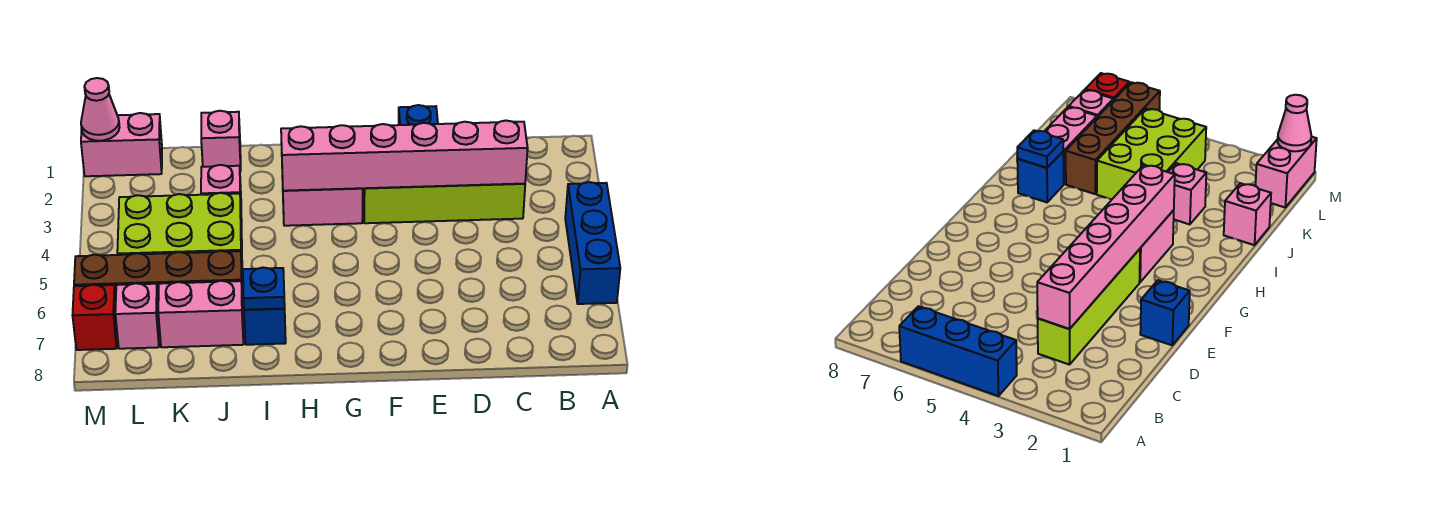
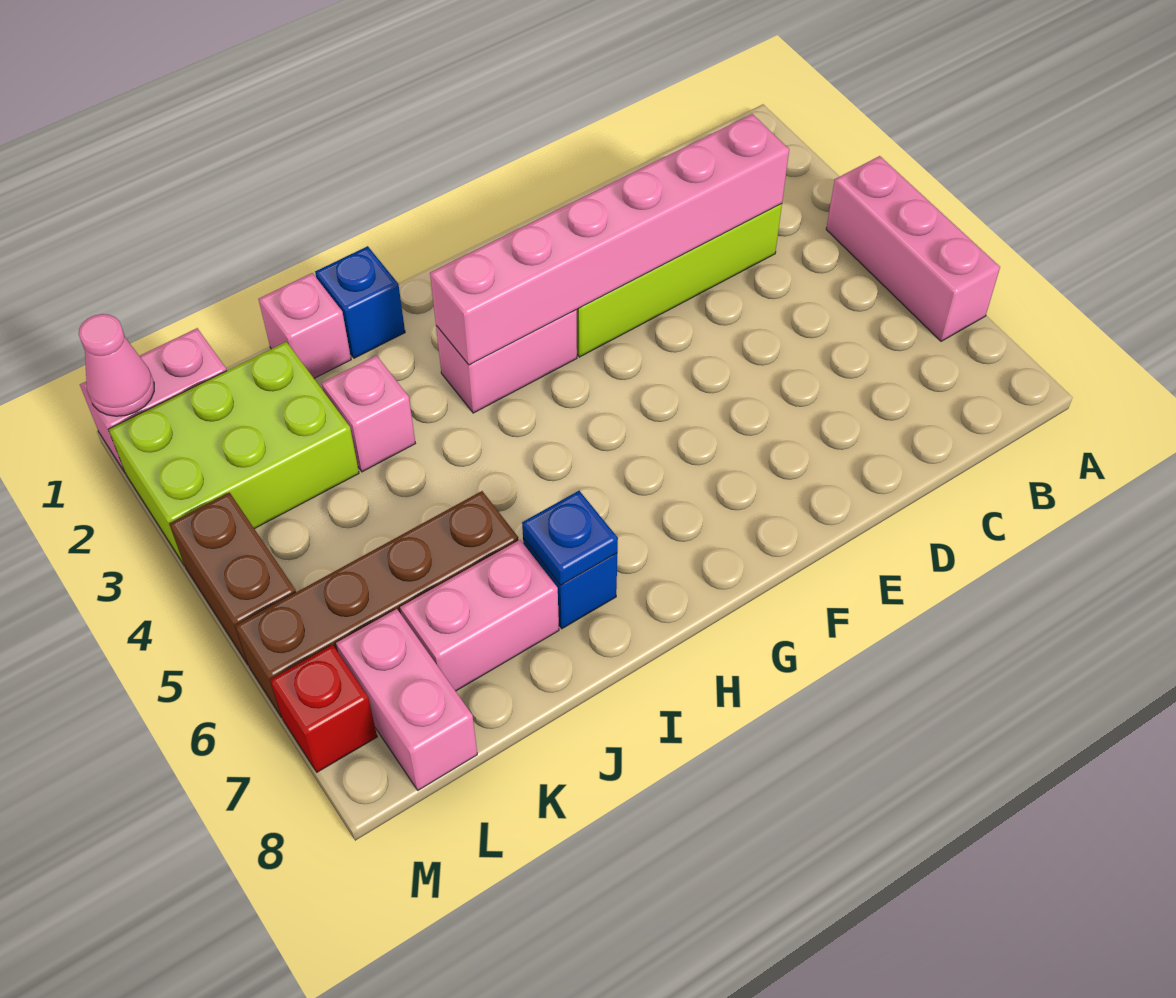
blue brick A4:A6 level 1 -> pink brick A4:A6 level 1
blue brick E1 level 1 -> blue brick I1 level 1
lime brick J4:L5 level 1 -> lime brick K2:M3 level 1
pink brick L7 level 1 -> pink brick L7:L8 level 1
none -> brown brick M4:M5 level 1

